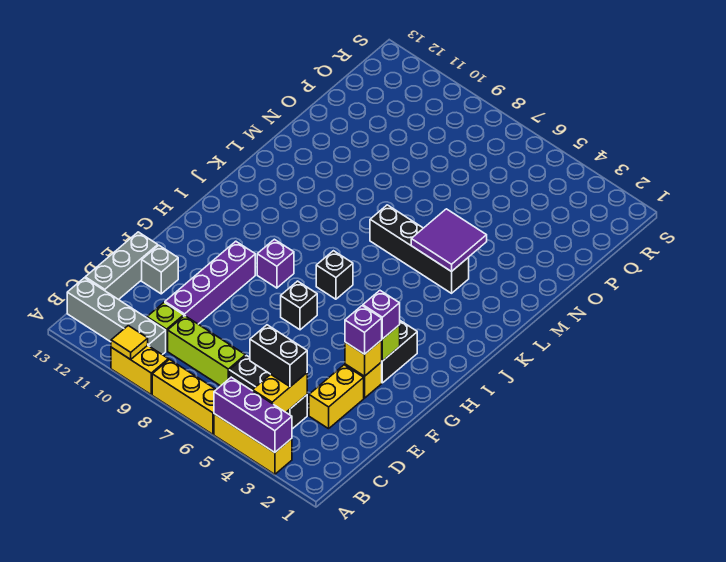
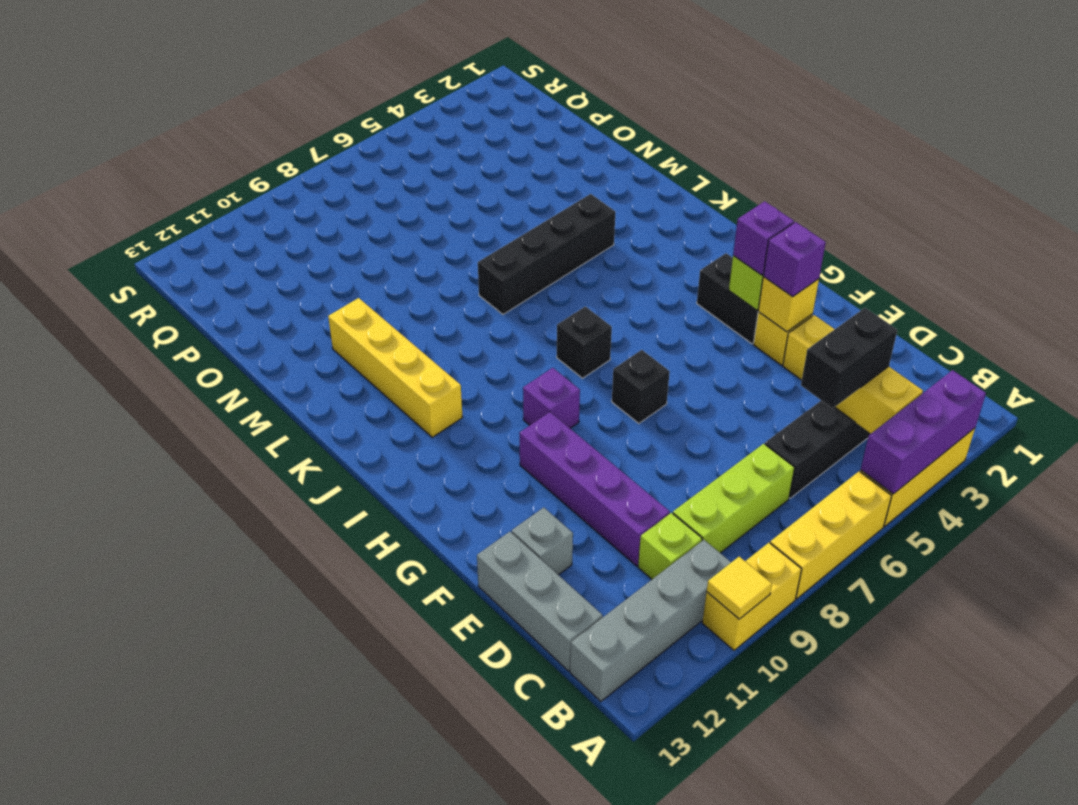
none -> yellow brick J11:M11 level 1
purple tile L4:M5 level 2 -> none

